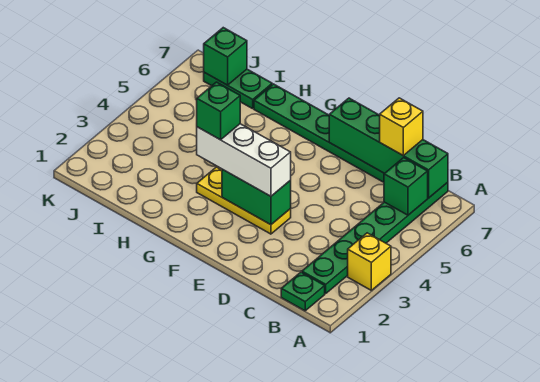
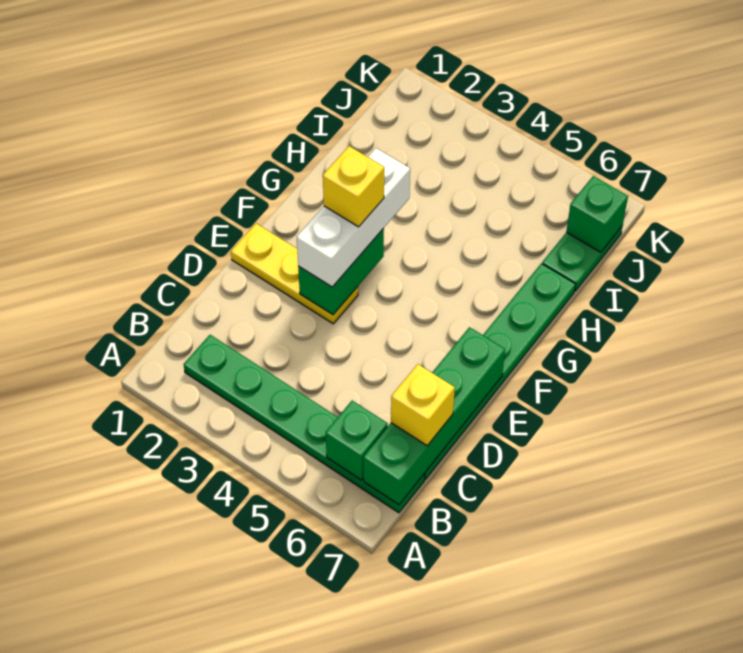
yellow brick A3 level 1 -> yellow brick F3 level 4
green plate B1 level 1 -> none
yellow plate E3:G3 level 1 -> yellow plate E1:E3 level 1
green brick G3 level 4 -> none

